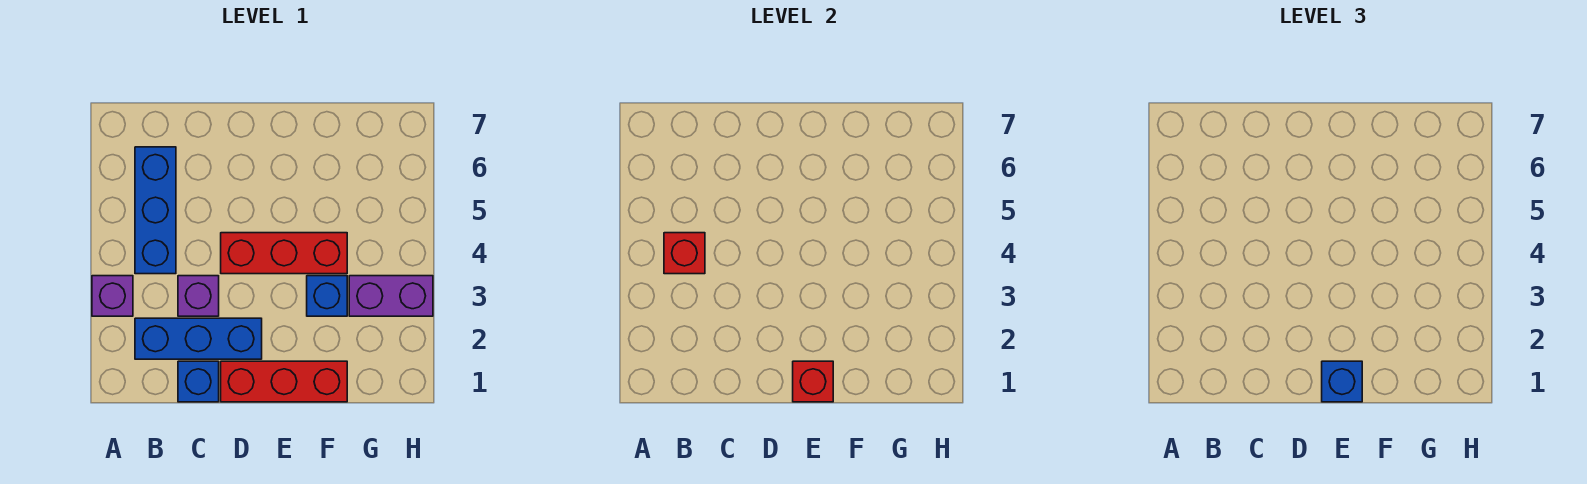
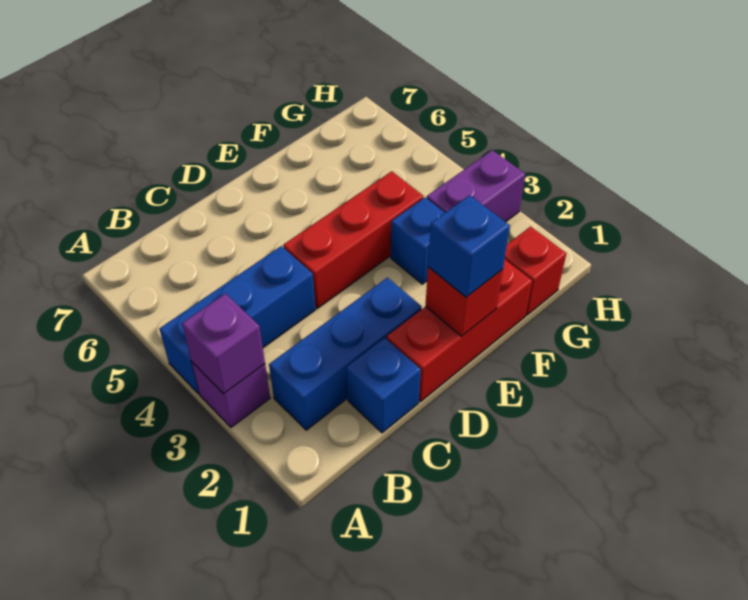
blue brick B4:B6 level 1 -> blue brick A4:C4 level 1
red brick B4 level 2 -> red brick G1 level 1
purple brick C3 level 1 -> purple brick A3 level 2

